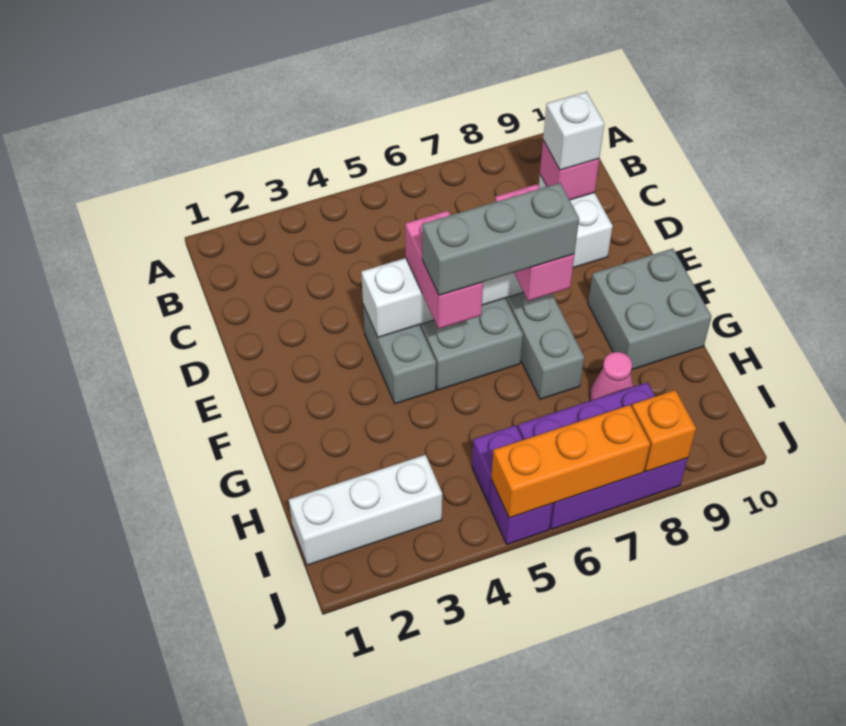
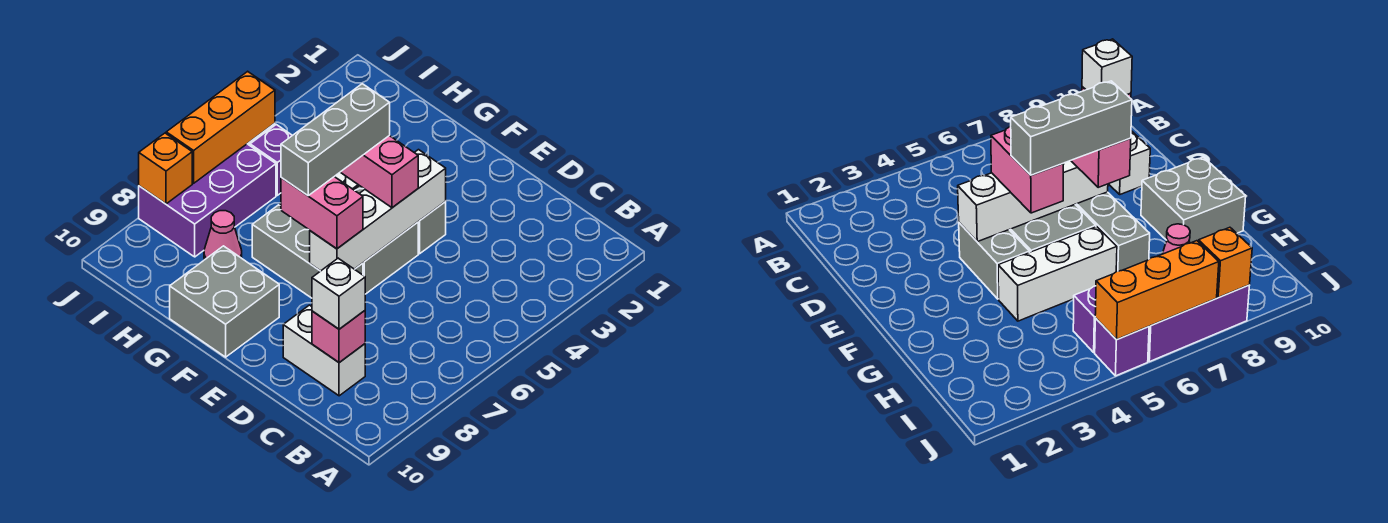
white brick I1:I3 level 1 -> white brick G4:G6 level 1

